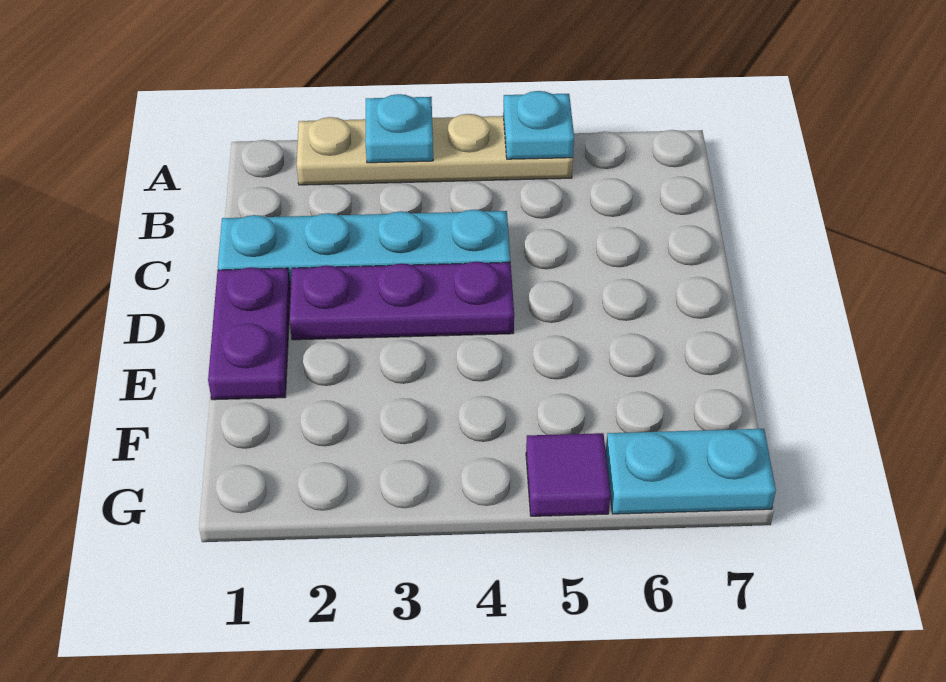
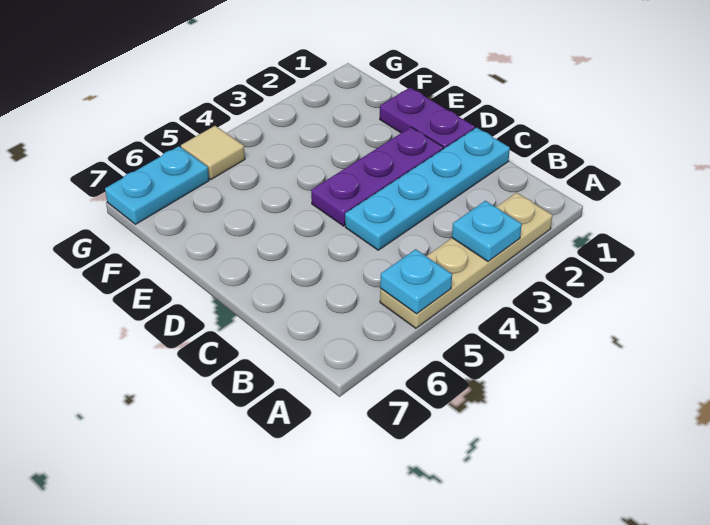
purple tile G5 level 1 -> tan tile G5 level 1

